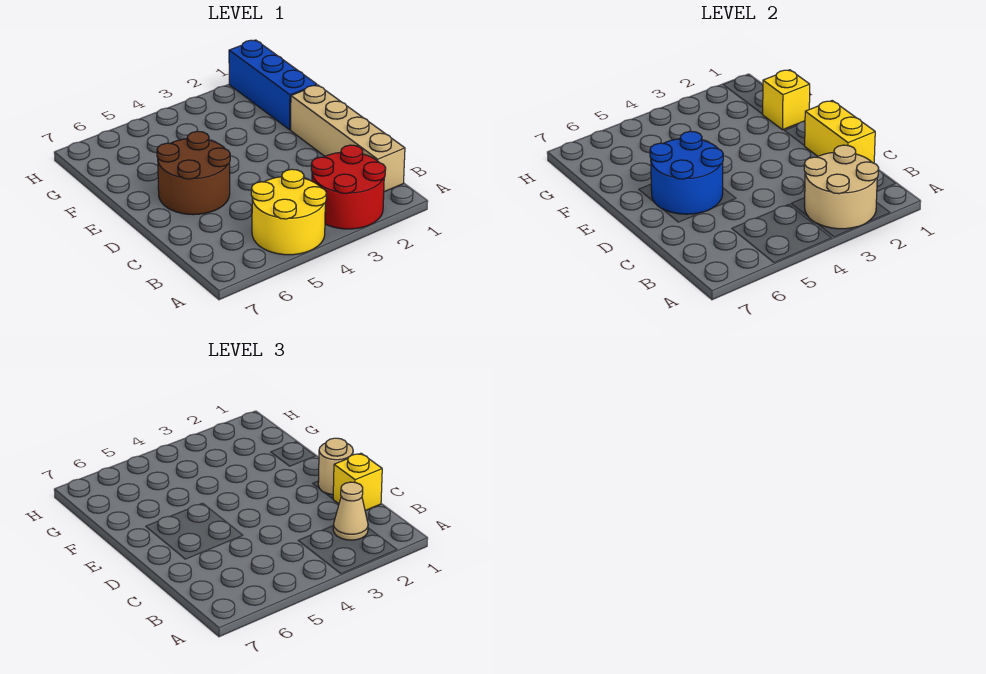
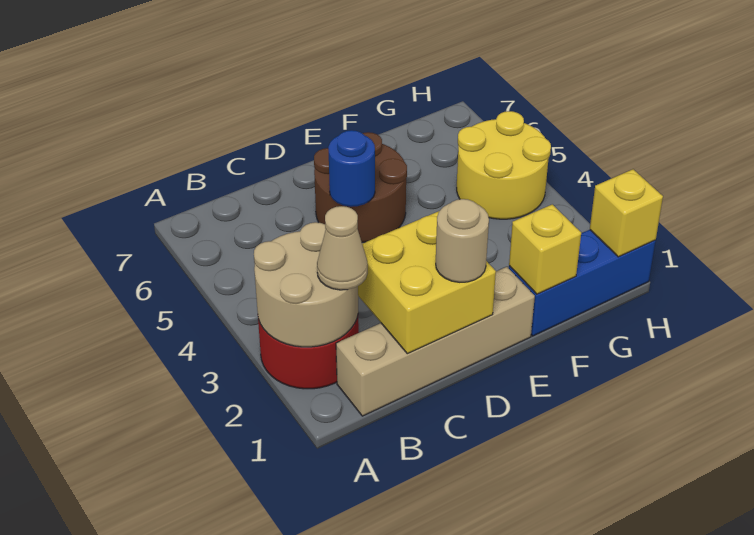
yellow round brick A4:B5 level 1 -> yellow round brick G4:H5 level 1
yellow brick C1:D1 level 2 -> yellow brick C1:D2 level 2
yellow brick C1 level 3 -> yellow brick H1 level 2
blue round brick D5:E6 level 2 -> blue round brick D5 level 2

